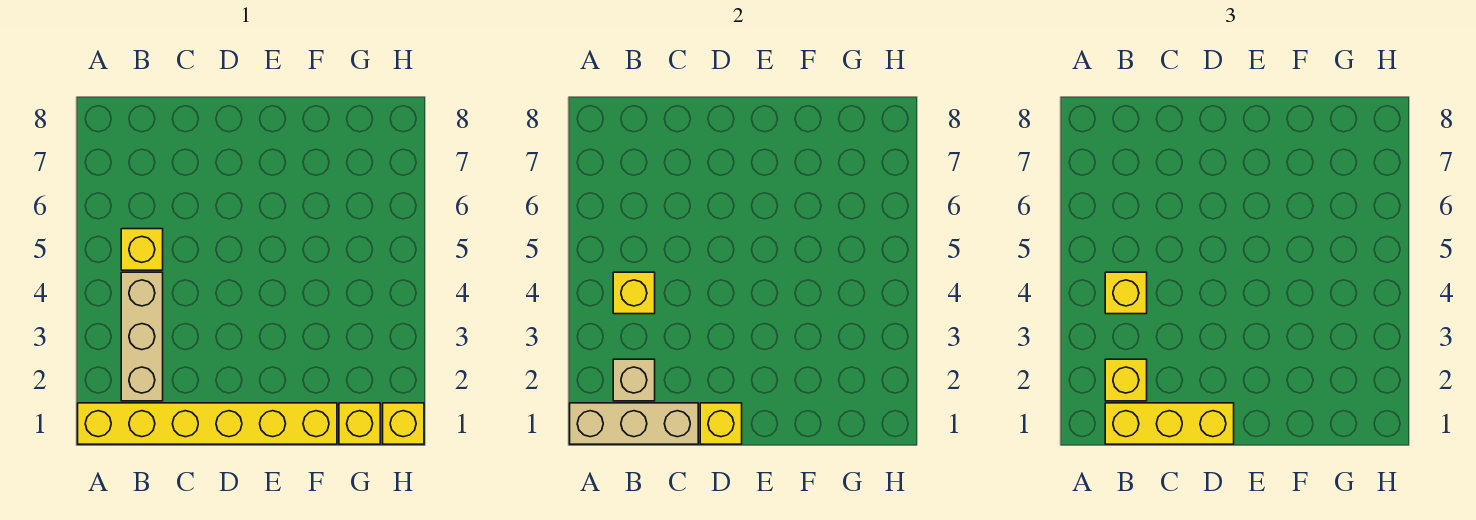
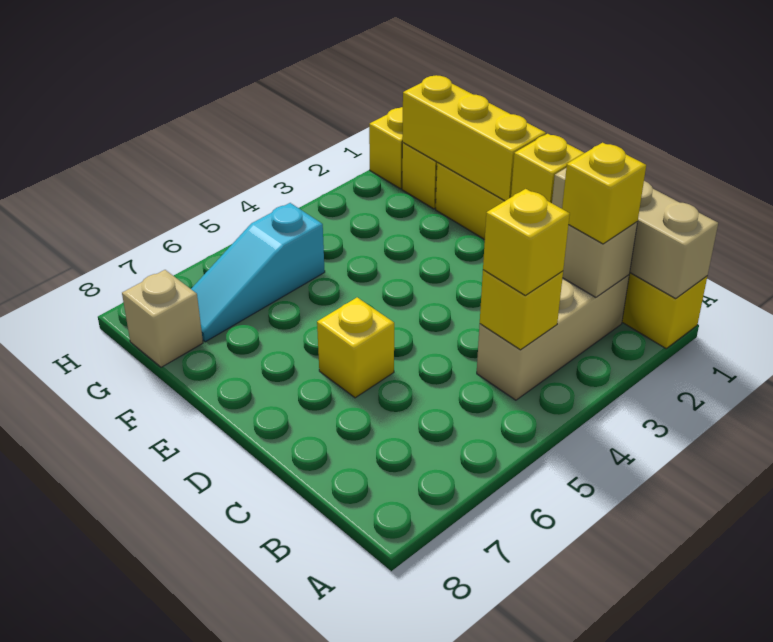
yellow brick B1:D1 level 3 -> yellow brick E1:G1 level 2
yellow brick B5 level 1 -> yellow brick D6 level 1
none -> cyan slope G5:G7 level 1 top 5
none -> tan brick G8 level 1

